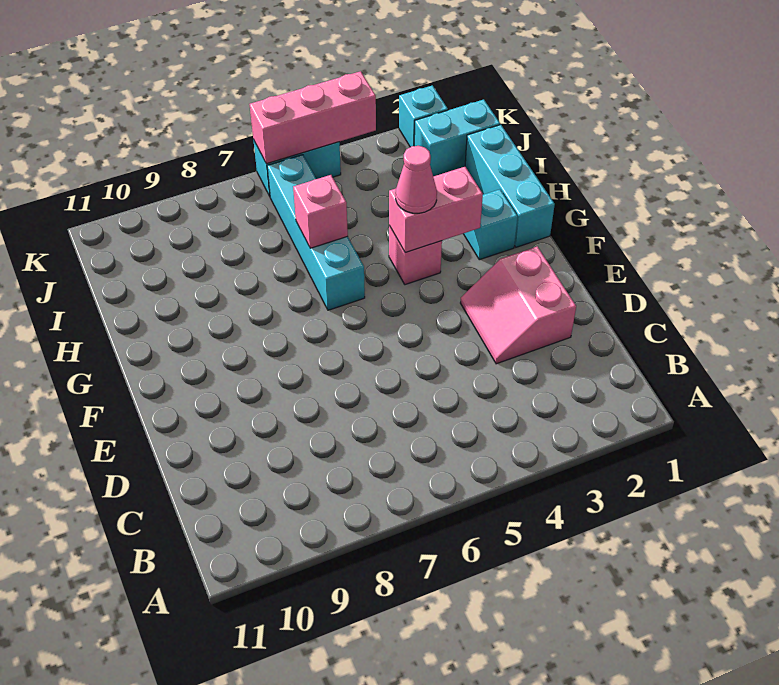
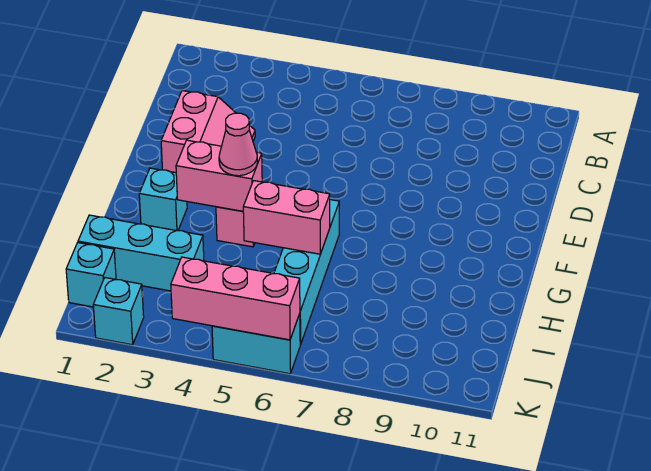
cyan brick G1:I1 level 1 -> cyan brick I1:I3 level 1
pink brick H6 level 2 -> pink brick H5:H6 level 2
cyan brick J1:J2 level 1 -> cyan brick J1 level 1

